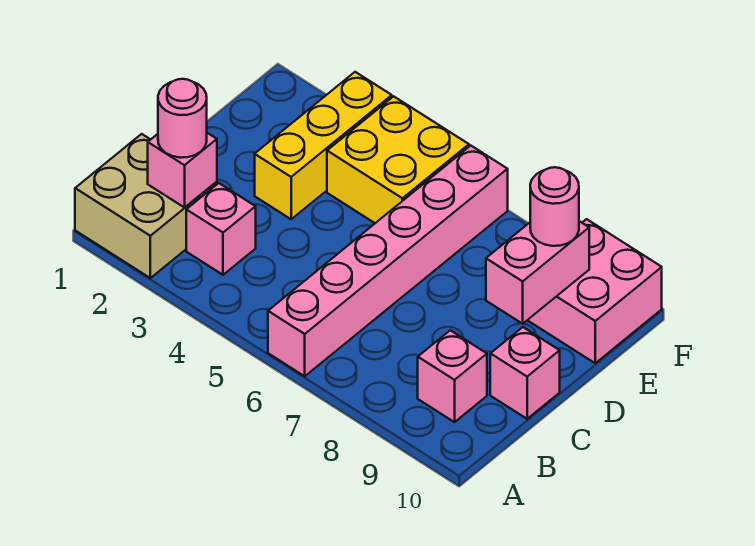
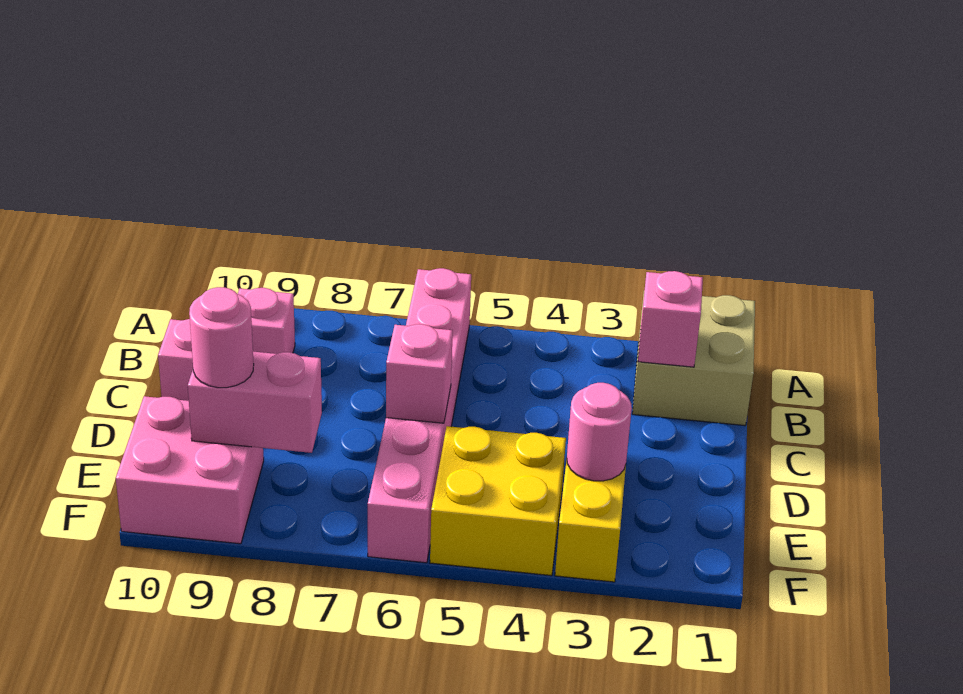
pink round brick B2 level 3 -> pink round brick E3 level 2
pink brick B3 level 1 -> pink brick D6 level 2
pink brick D9:E9 level 2 -> pink brick E8:E9 level 2

